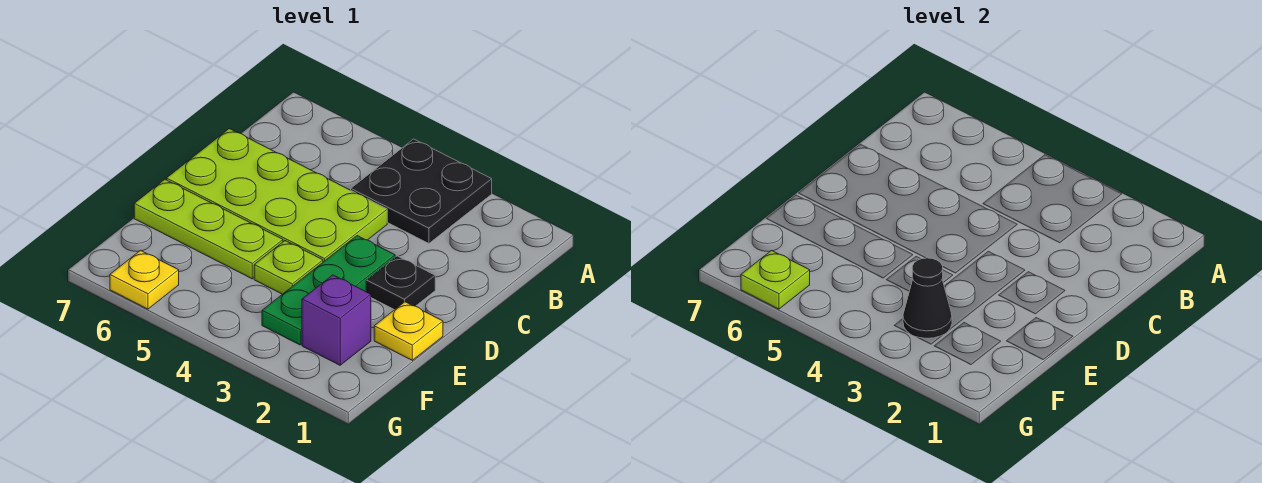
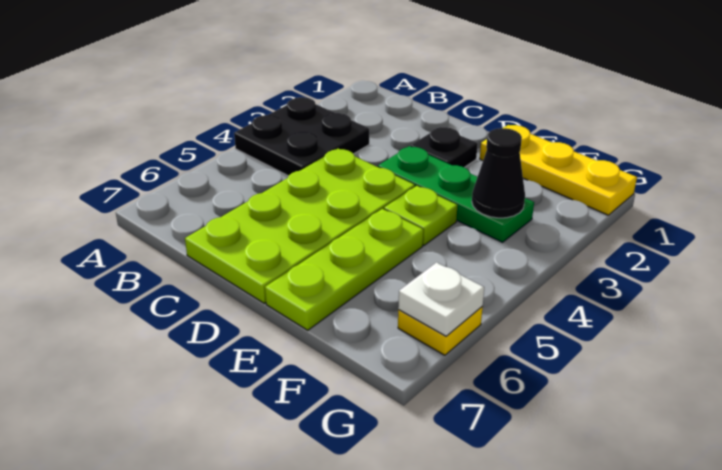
yellow plate E1 level 1 -> yellow plate E1:G1 level 1
purple brick F2 level 1 -> none
lime plate G6 level 2 -> white plate G6 level 2

